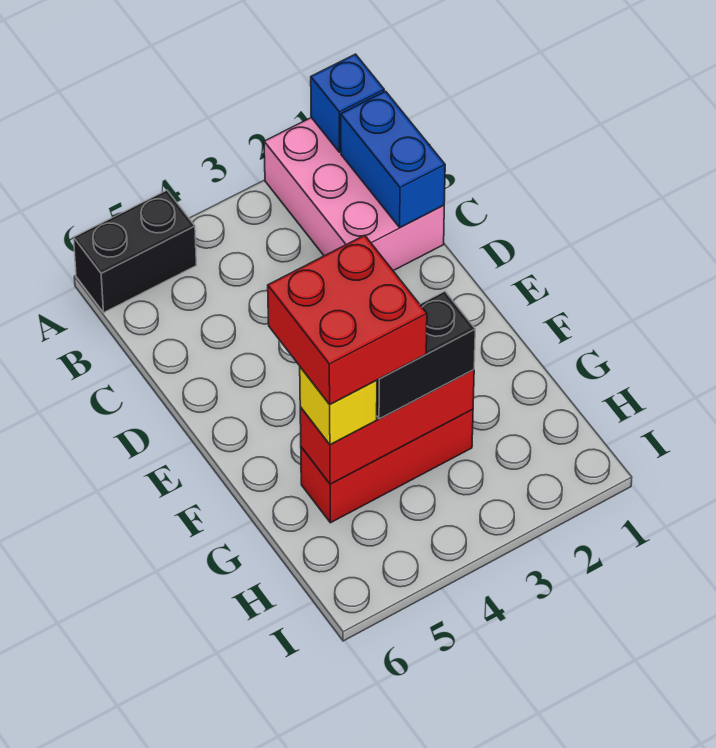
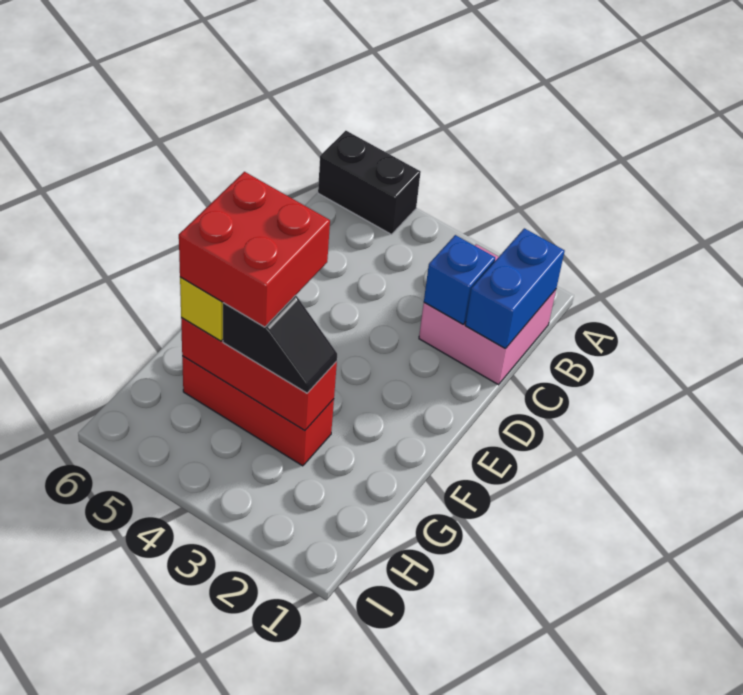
pink brick A1:C2 level 1 -> pink brick B1:C2 level 1
blue brick A1 level 2 -> blue brick C2 level 2
black brick G3:G4 level 3 -> black slope G3:G4 level 3 top 4

